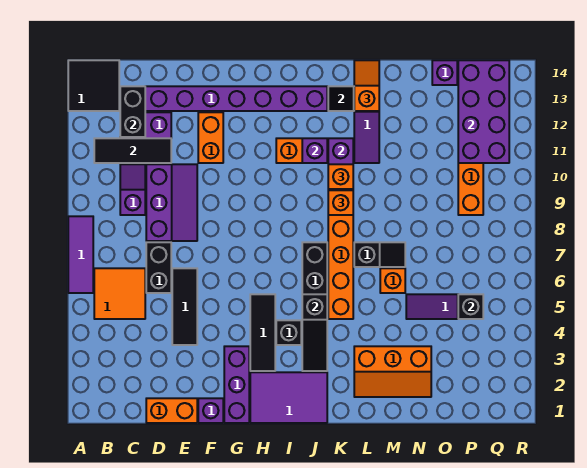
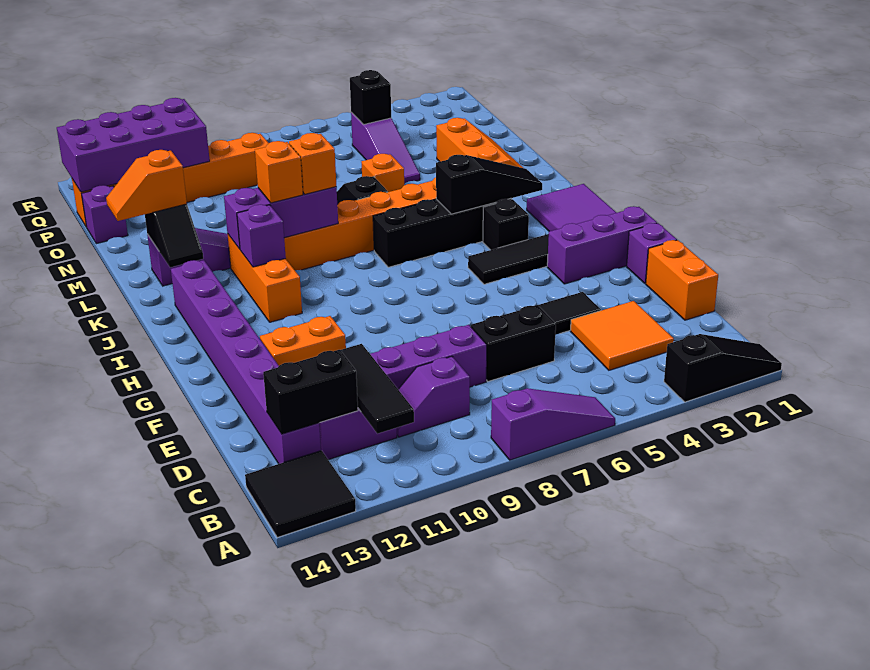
none -> black slope A1:A3 level 1 top 3
purple tile A6:A8 level 1 -> purple slope A6:A8 level 1 top 8
orange tile B5:C6 level 1 -> orange tile C3:D4 level 1

